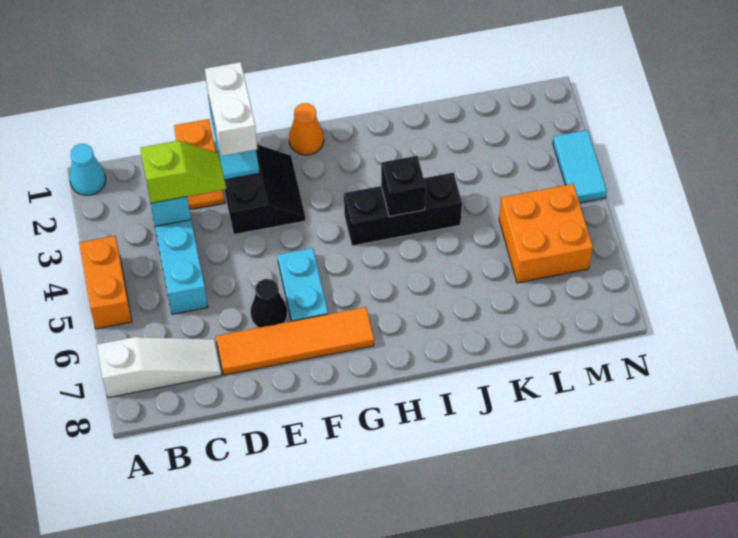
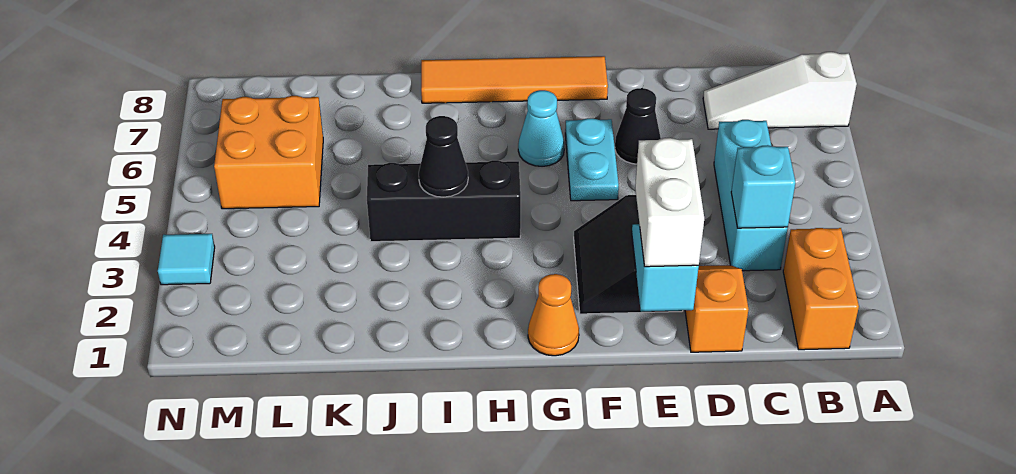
cyan cone A1 level 1 -> cyan cone G6 level 1
orange brick A4:A5 level 1 -> orange brick B1:B2 level 1
lime slope C3:D3 level 3 top C -> none
orange tile D7:G7 level 1 -> orange tile F8:I8 level 1
black brick I4 level 2 -> black cone I4 level 2
cyan tile N3:N4 level 1 -> cyan tile N3 level 1

